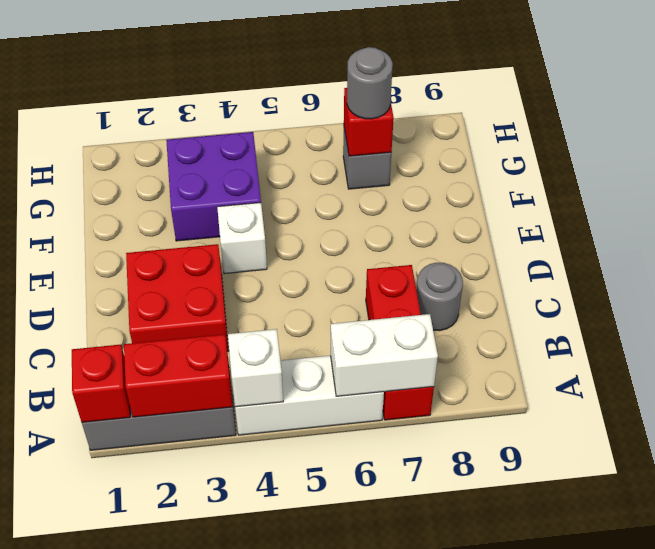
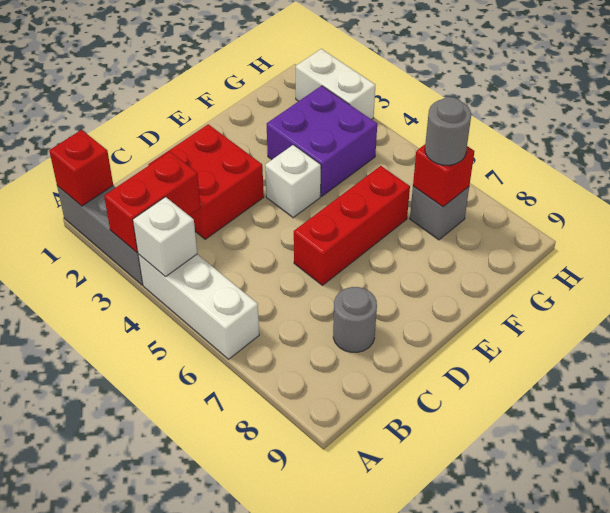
red brick A2:A3 level 2 -> red brick A3:B3 level 2
white brick A6:A7 level 2 -> white brick H2:H3 level 1
red brick A7:C7 level 1 -> red brick D6:F6 level 1

